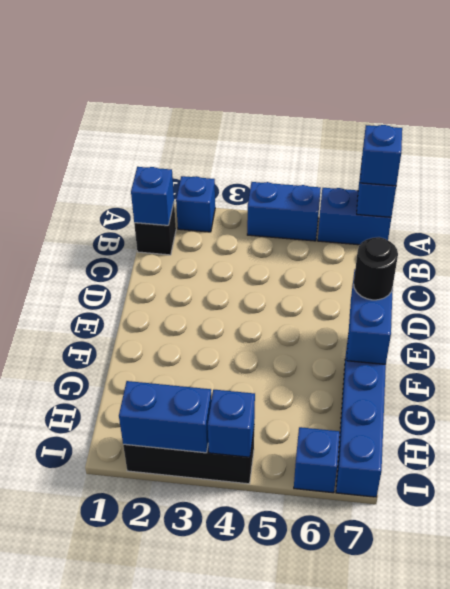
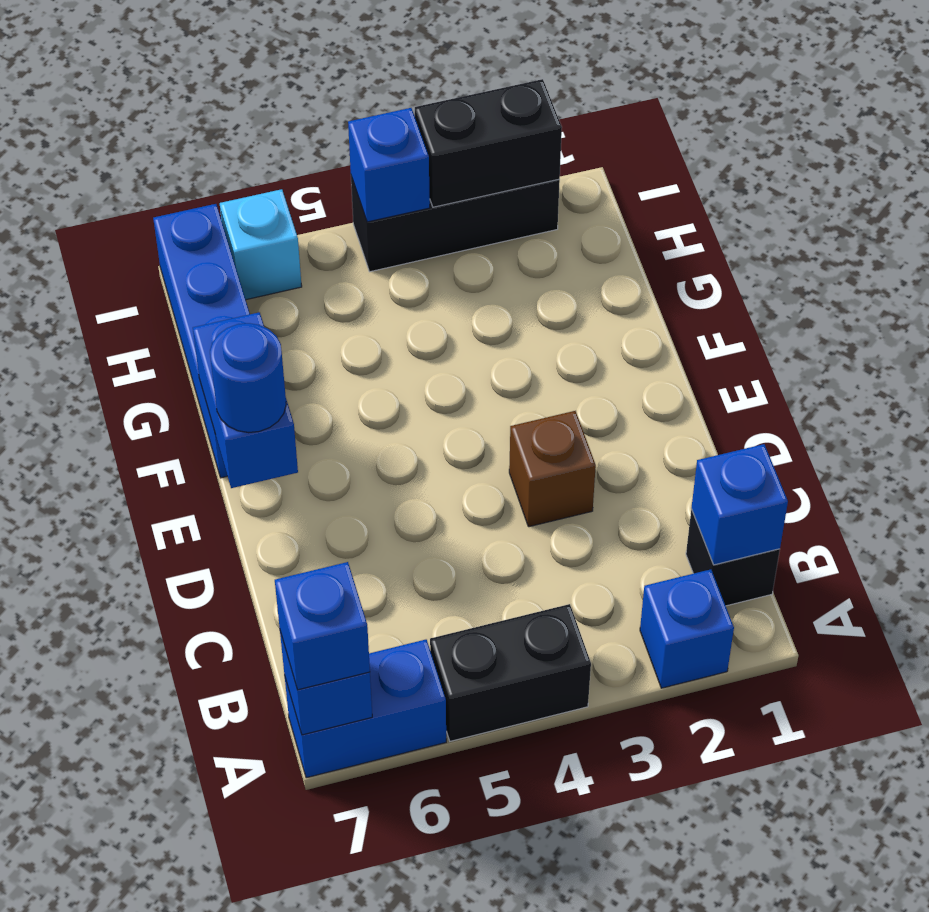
blue brick A4:A5 level 1 -> black brick A4:A5 level 1
none -> brown brick D3 level 1
black round brick E7 level 3 -> blue round brick E7 level 3
blue brick I2:I3 level 2 -> black brick I2:I3 level 2
blue brick I6 level 1 -> cyan brick I6 level 1

